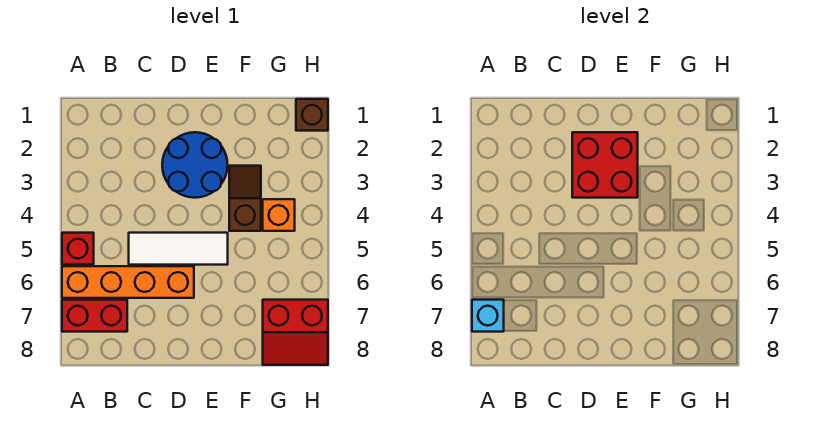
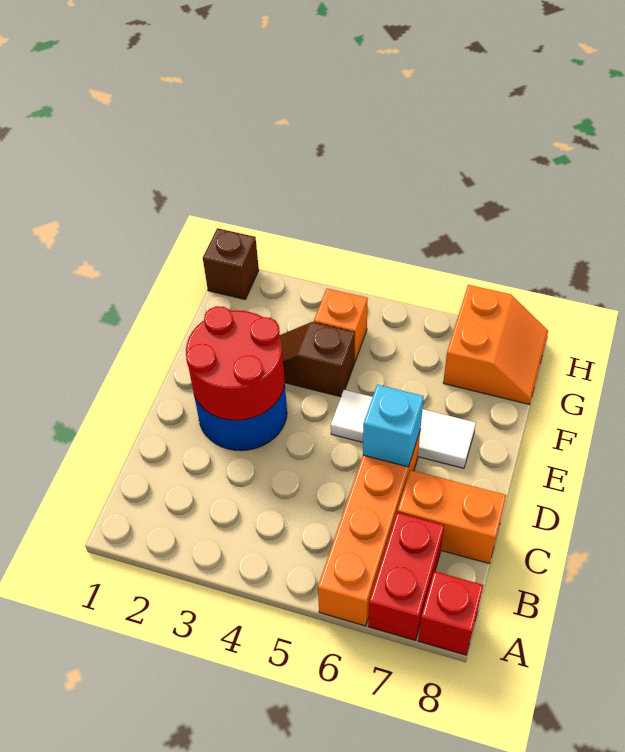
red brick A5 level 1 -> red brick A8 level 1
cyan brick A7 level 2 -> cyan brick D6 level 2
white tile C5:E5 level 1 -> white tile E5:E7 level 1
none -> orange brick C7:C8 level 1
red brick D2:E3 level 2 -> red round brick D2:E3 level 2
red slope G7:H8 level 1 top 7 -> orange slope G7:H8 level 1 top 7

